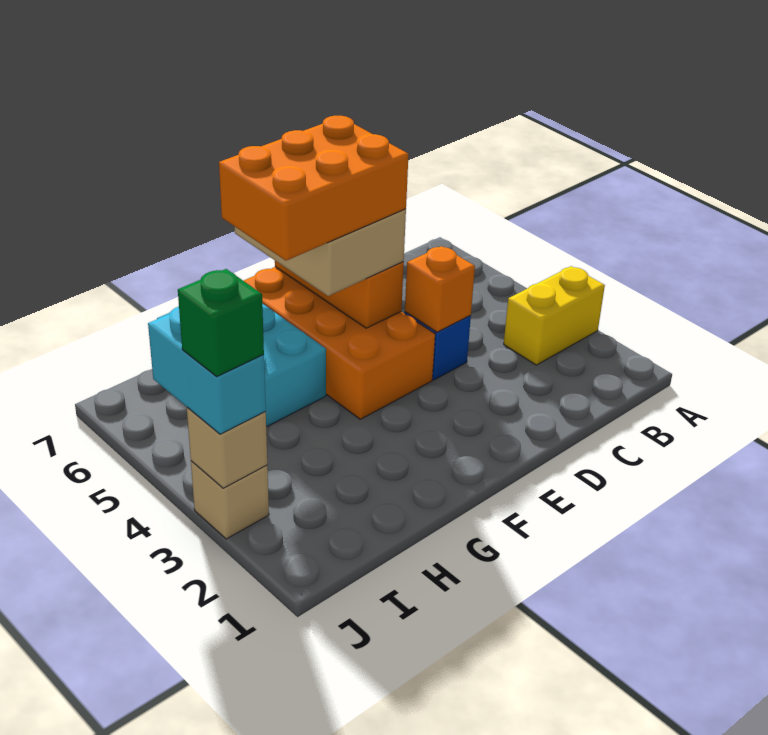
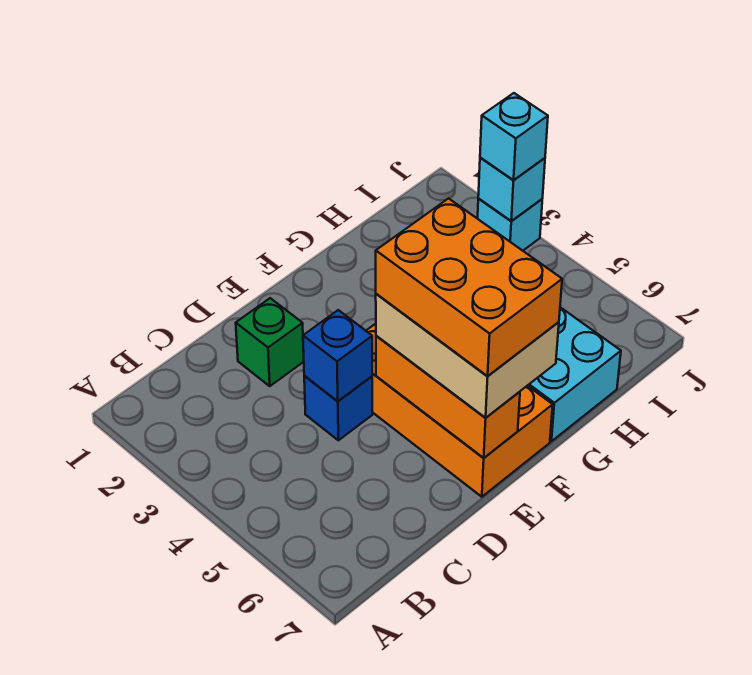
yellow brick A3:B3 level 1 -> none
orange brick D4 level 2 -> blue brick D4 level 2
orange brick E5:G6 level 4 -> orange brick E5:F7 level 4
tan brick J3 level 1 -> cyan brick J3 level 1
tan brick J3 level 2 -> cyan brick J3 level 2
cyan brick J3:J4 level 3 -> cyan brick J3 level 3
green brick J3 level 4 -> green brick D2 level 1

